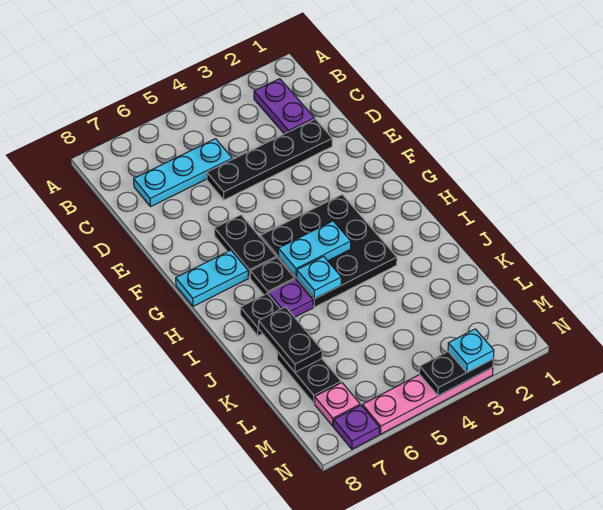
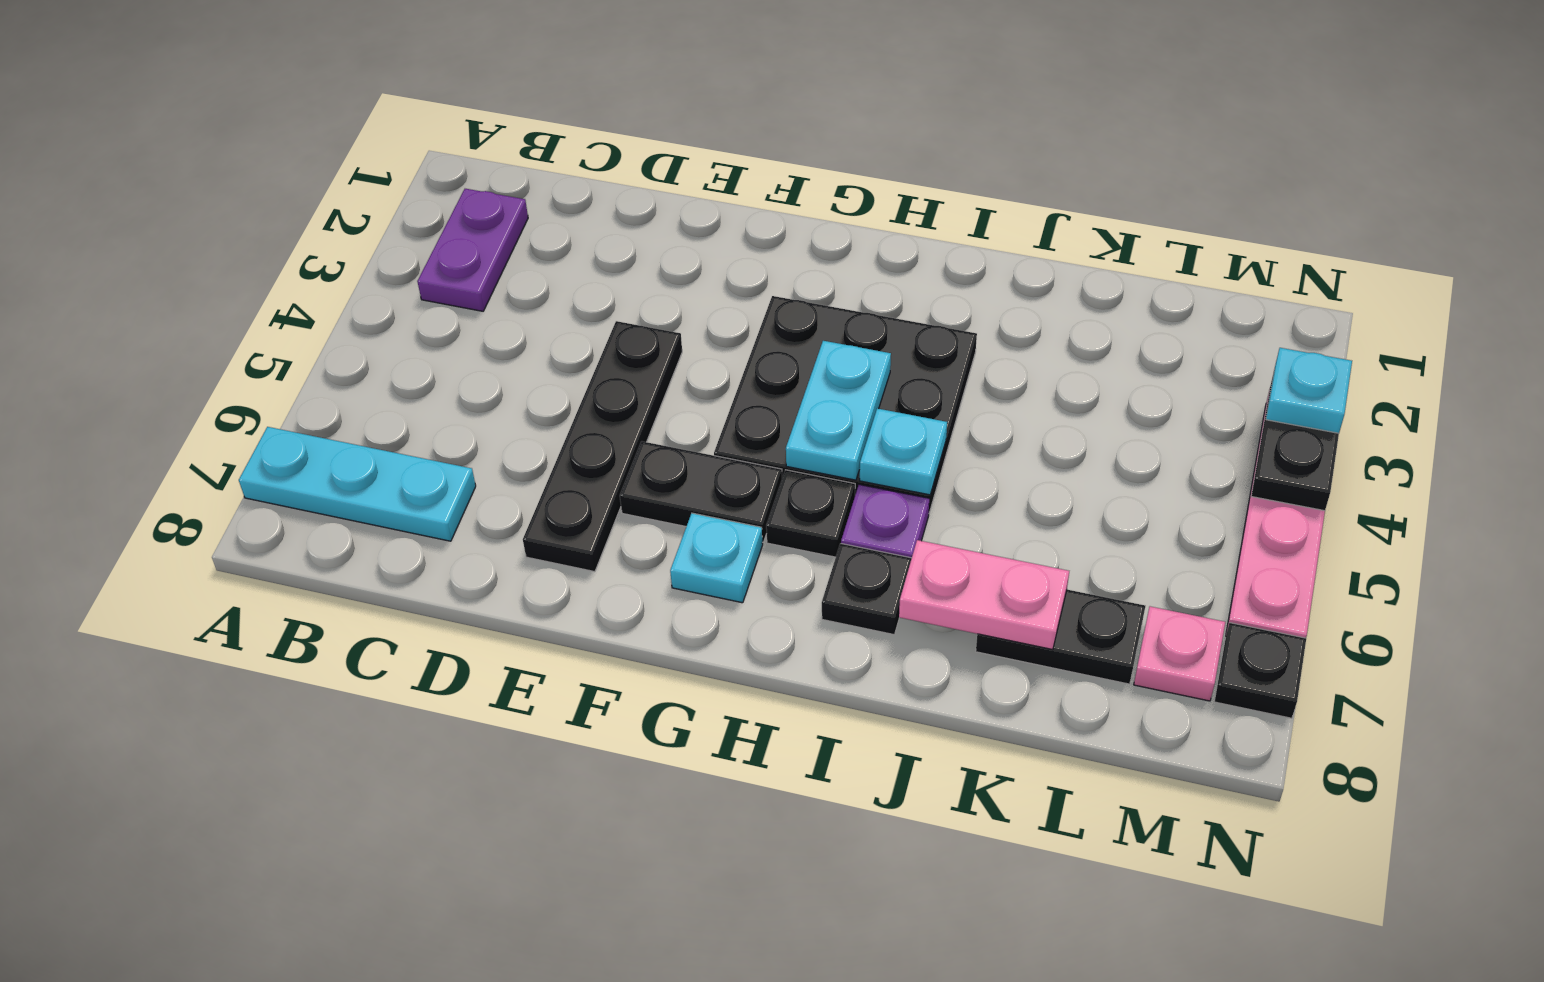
purple plate B2:C2 level 1 -> purple plate B2:B3 level 1
cyan plate C5:C7 level 1 -> cyan plate A7:C7 level 1
black plate D2:D5 level 1 -> black plate E4:E7 level 1
cyan plate G7:G8 level 1 -> cyan plate G7 level 1
black plate J7:K7 level 2 -> pink plate J7:K7 level 2
purple plate N7 level 1 -> black plate N7 level 1

